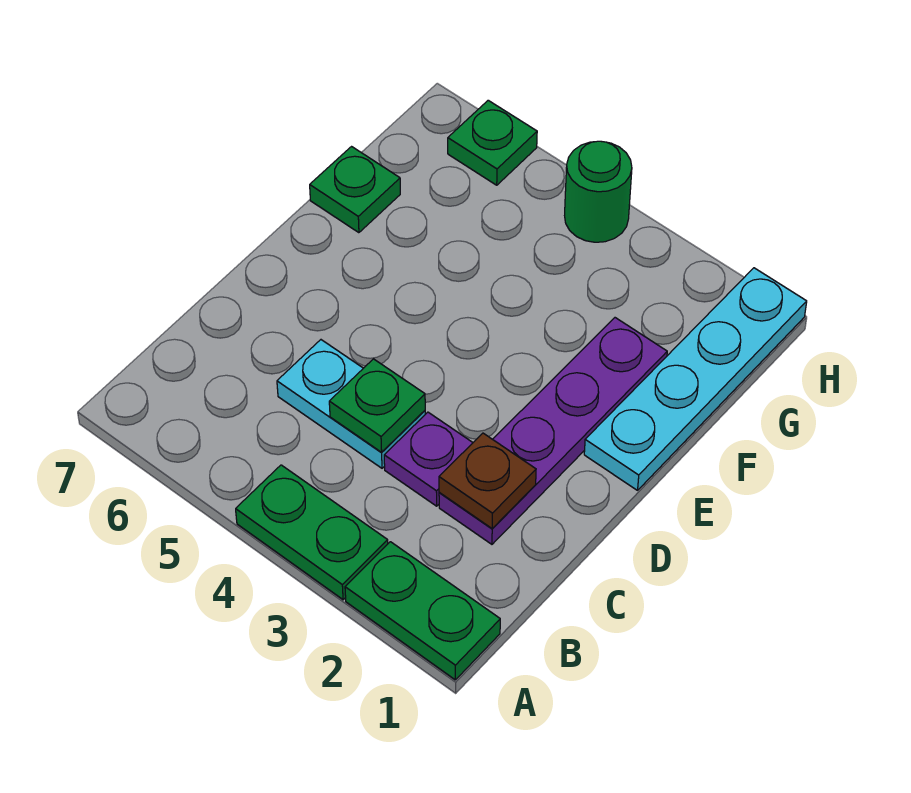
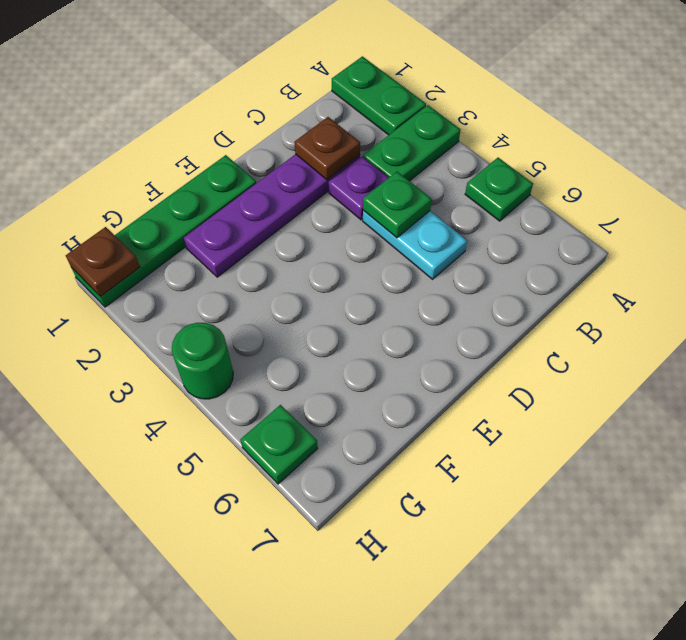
green plate A3:A4 level 1 -> green plate A3:B3 level 1
cyan plate E1:H1 level 1 -> green plate E1:H1 level 1
green plate F7 level 1 -> green plate A5 level 1
none -> brown plate H1 level 2

